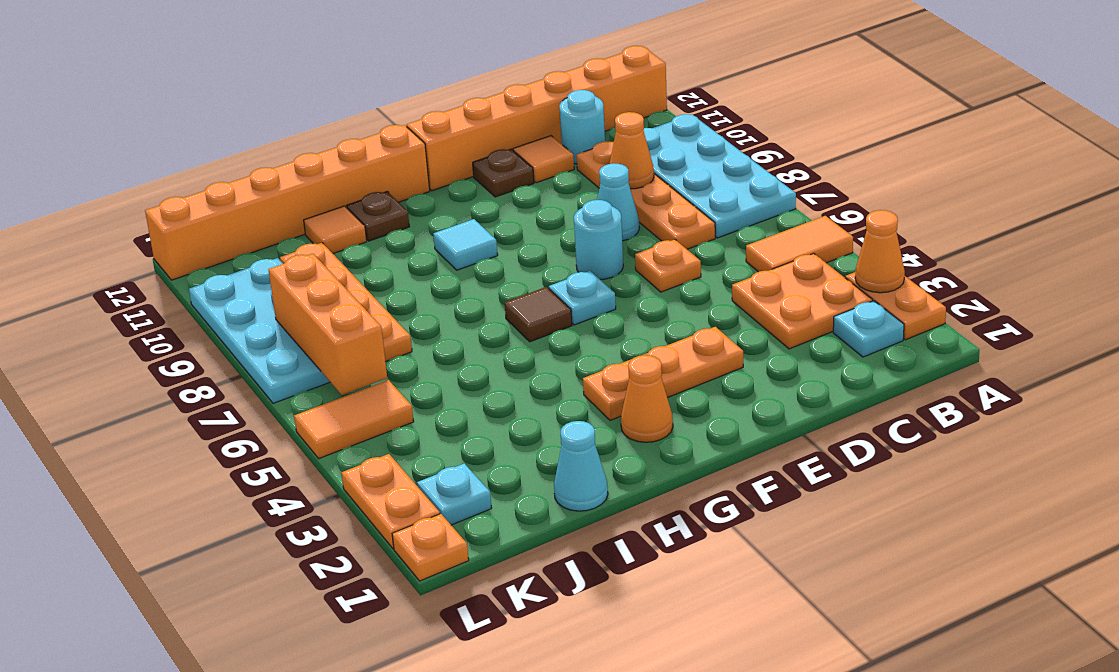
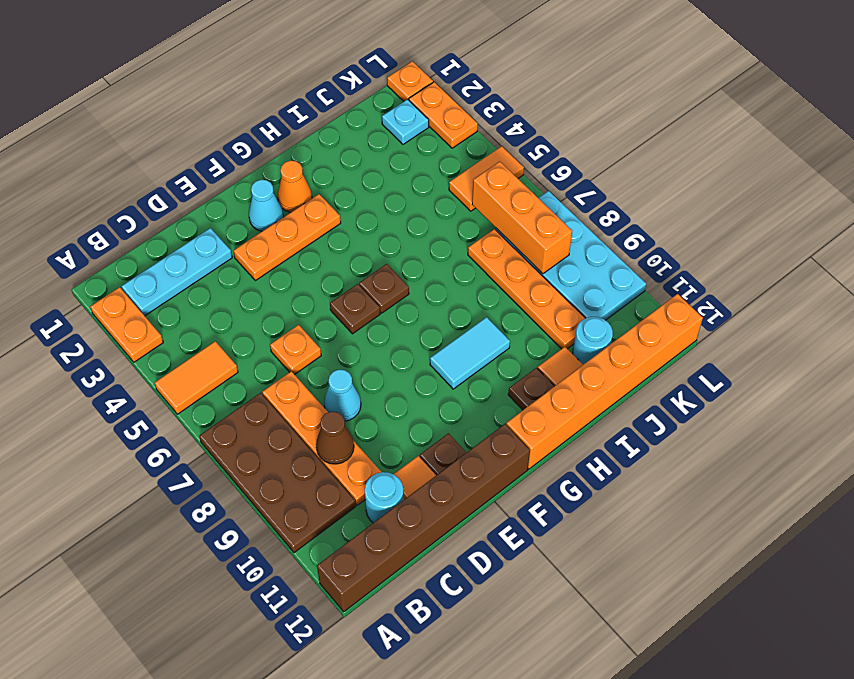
orange cone A3 level 2 -> none
cyan plate A7:B10 level 1 -> brown plate A7:B10 level 1
orange brick A12:F12 level 1 -> brown brick A12:F12 level 1
cyan plate B2 level 1 -> cyan plate B2:D2 level 1
orange plate B3:C4 level 1 -> none
orange cone C9 level 2 -> brown cone C9 level 2
cyan round brick E7 level 1 -> cyan round brick J11 level 1
cyan plate F6 level 1 -> brown plate F6 level 1
brown tile G6 level 1 -> brown plate G6 level 1
cyan tile G9 level 1 -> cyan tile G9:H9 level 1
cyan cone I1 level 1 -> cyan cone F2 level 1

